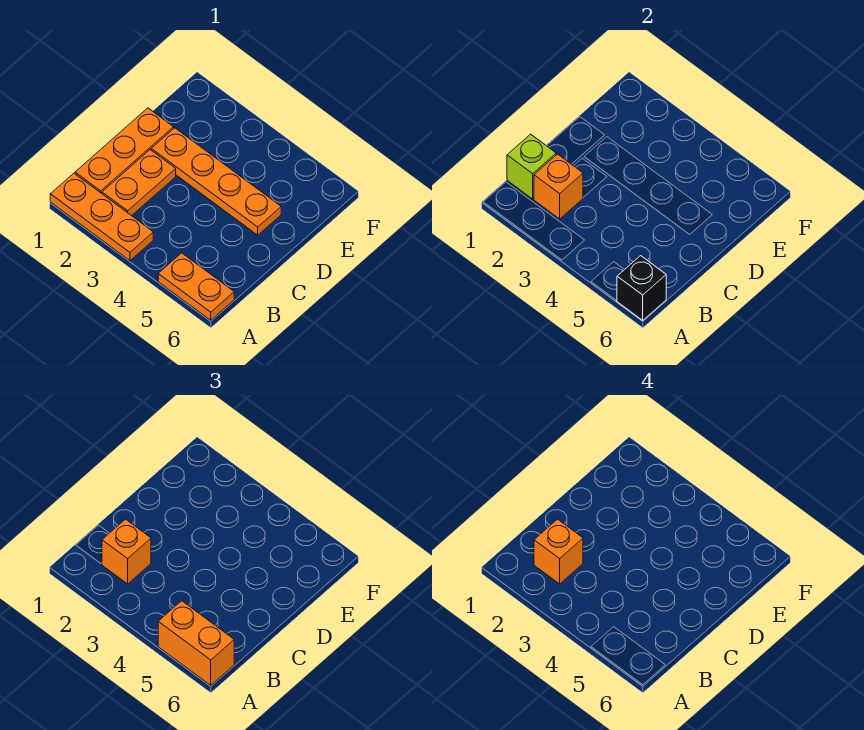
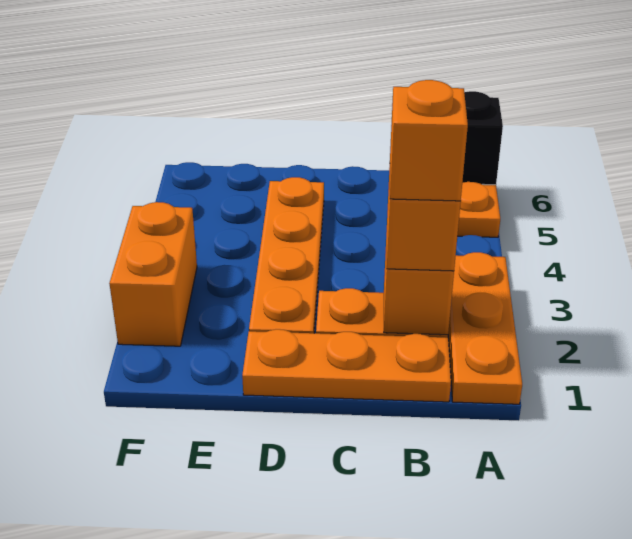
orange brick A5:A6 level 3 -> orange brick F2:F3 level 1
lime brick B1 level 2 -> none

